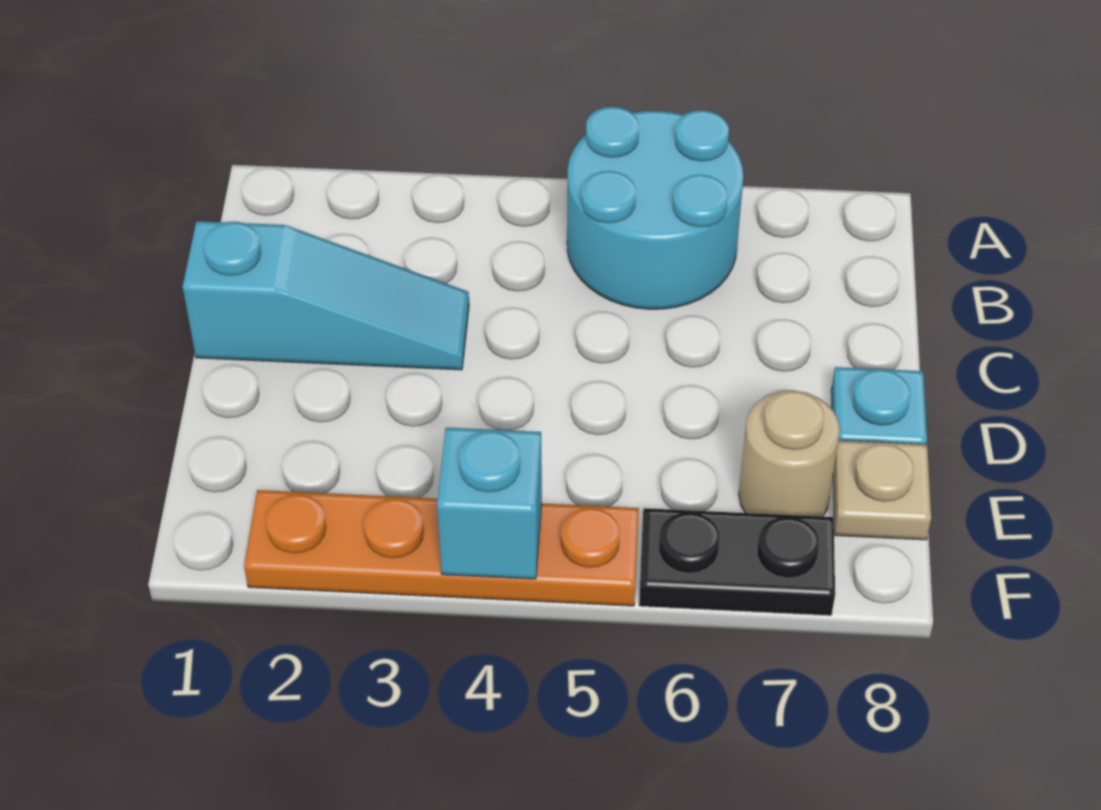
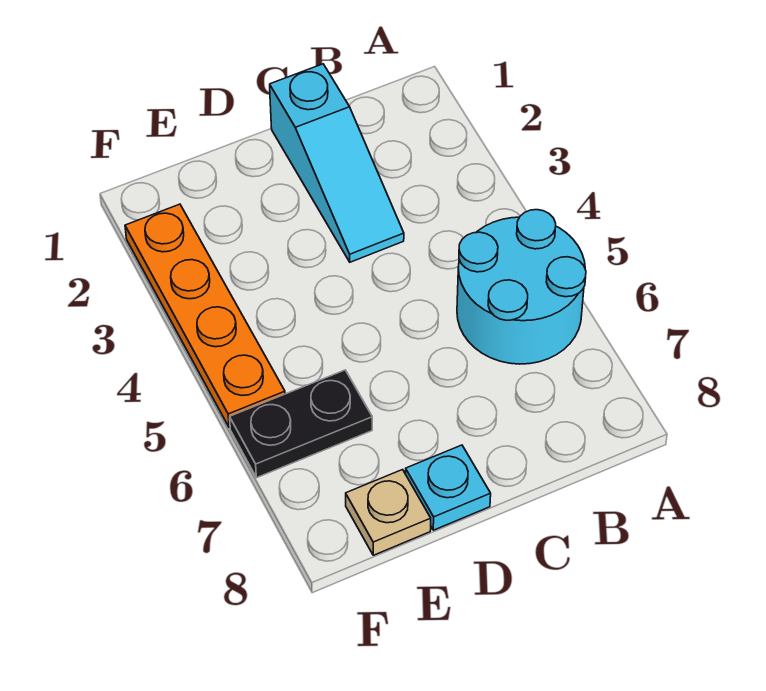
tan round brick E7 level 1 -> none
cyan brick F4 level 2 -> none
black plate F6:F7 level 1 -> black plate E6:F6 level 1

